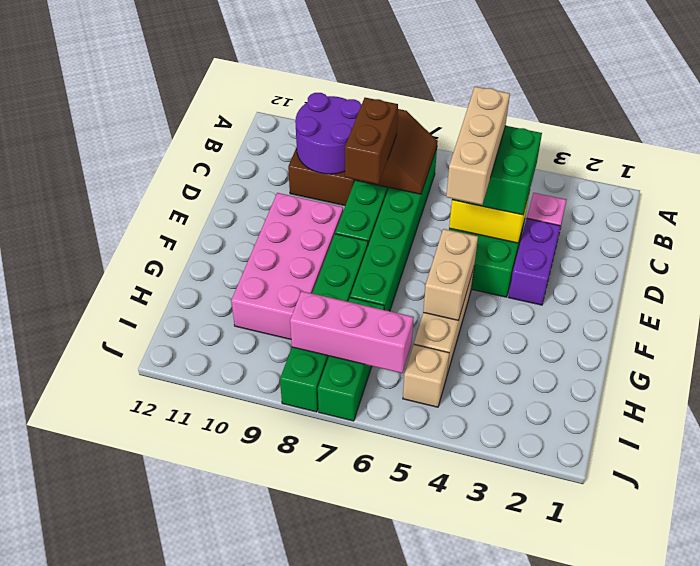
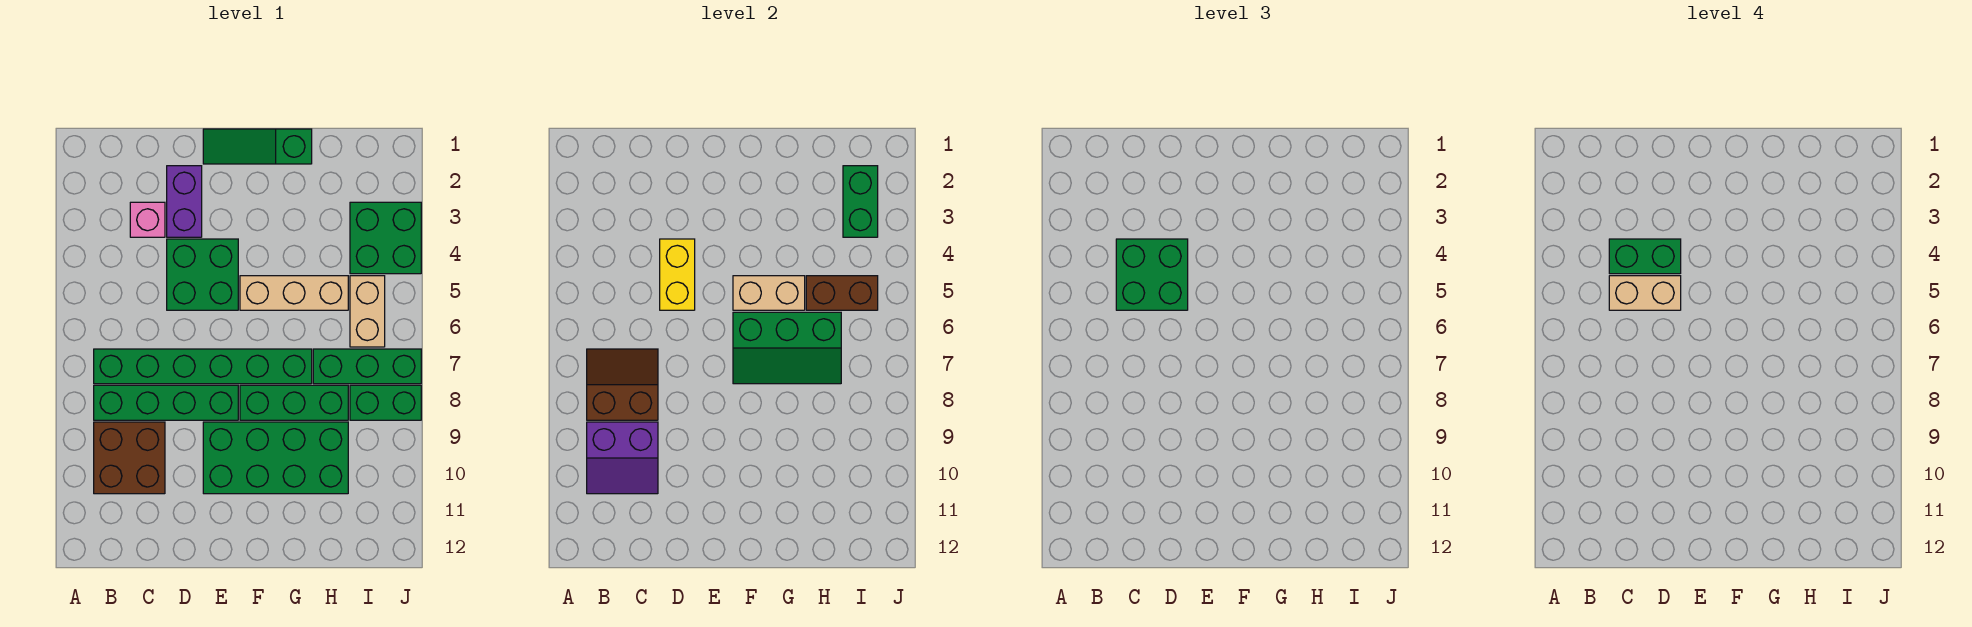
purple round brick B9:C10 level 2 -> purple slope B9:C10 level 2 top 9
none -> green brick C4:D4 level 4
tan brick C5:E5 level 4 -> tan brick C5:D5 level 4
brown brick C8:D8 level 3 -> brown brick H5:I5 level 2
purple brick D3:E3 level 1 -> purple brick D2:D3 level 1
none -> green slope E1:G1 level 1 top G
pink brick E9:H10 level 1 -> green brick E9:H10 level 1
none -> green slope F6:H7 level 2 top 6
none -> green brick I2:I3 level 2
none -> green brick I3:J4 level 1
tan brick I5 level 1 -> tan brick I5:I6 level 1
pink brick I6:I8 level 2 -> none

